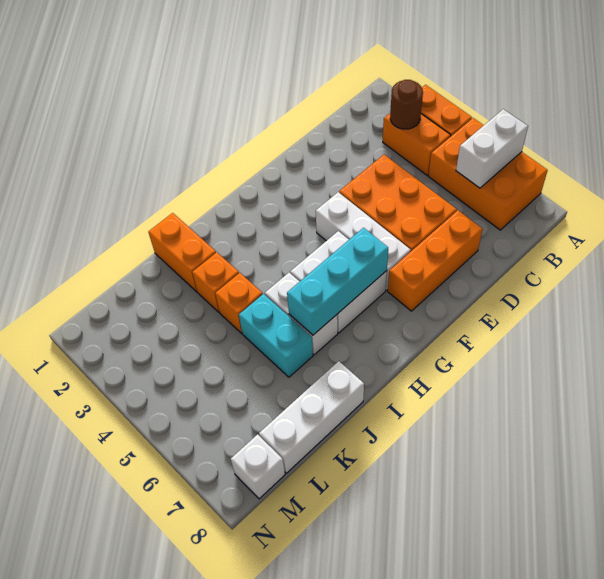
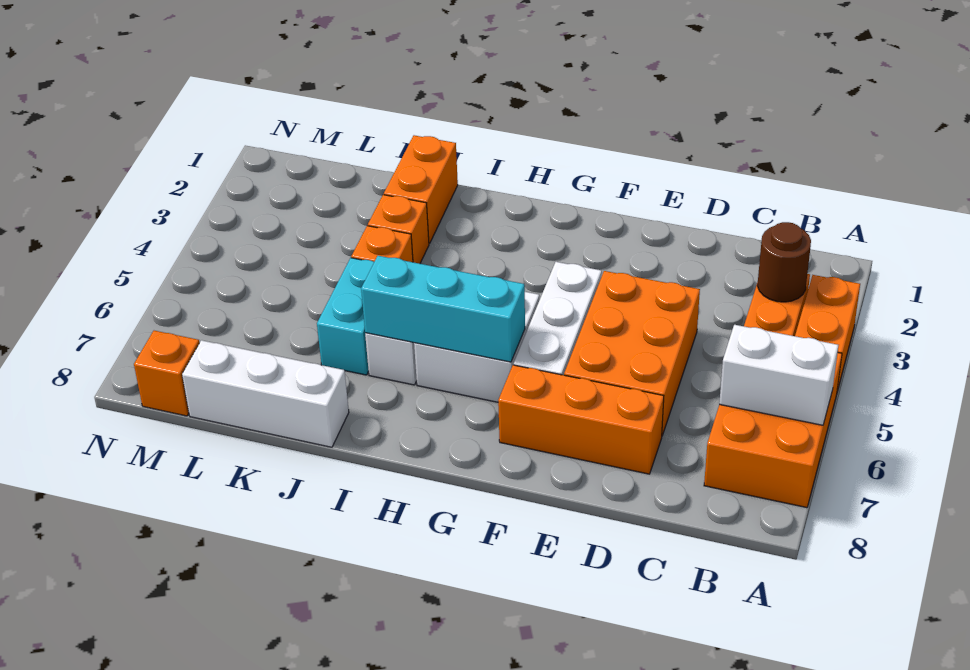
white brick M8 level 1 -> orange brick M8 level 1

